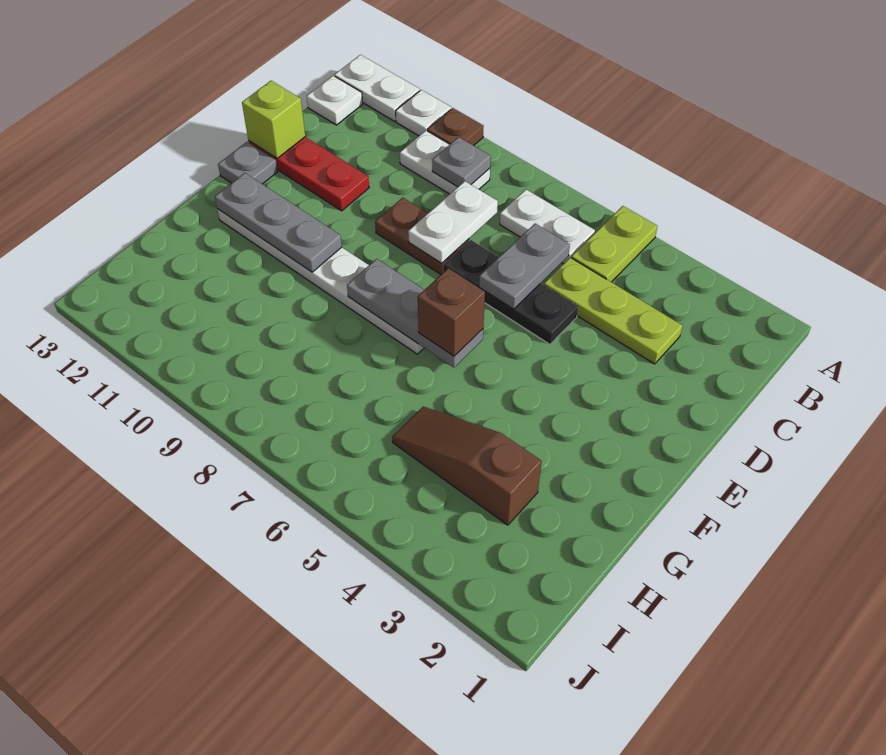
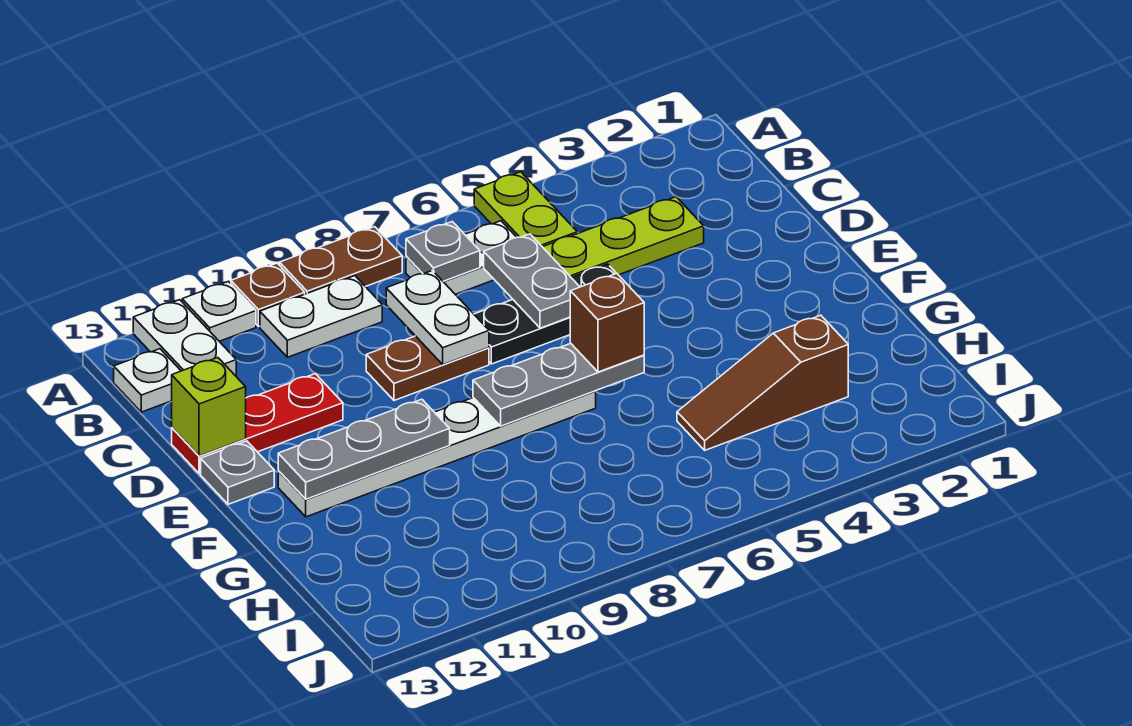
none -> brown plate A8:A9 level 1
white plate A12:A13 level 1 -> white plate A12:B12 level 1
grey plate B9 level 2 -> grey plate B7 level 2

